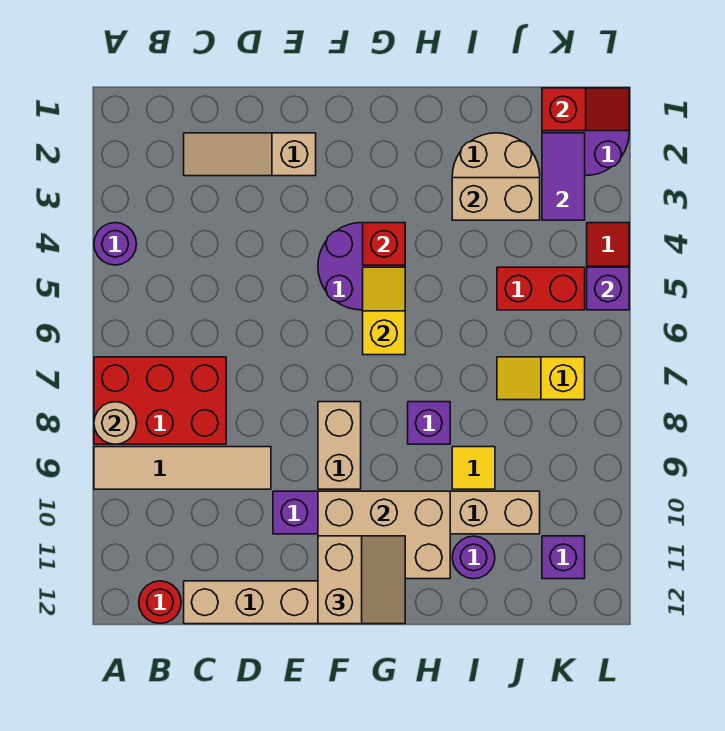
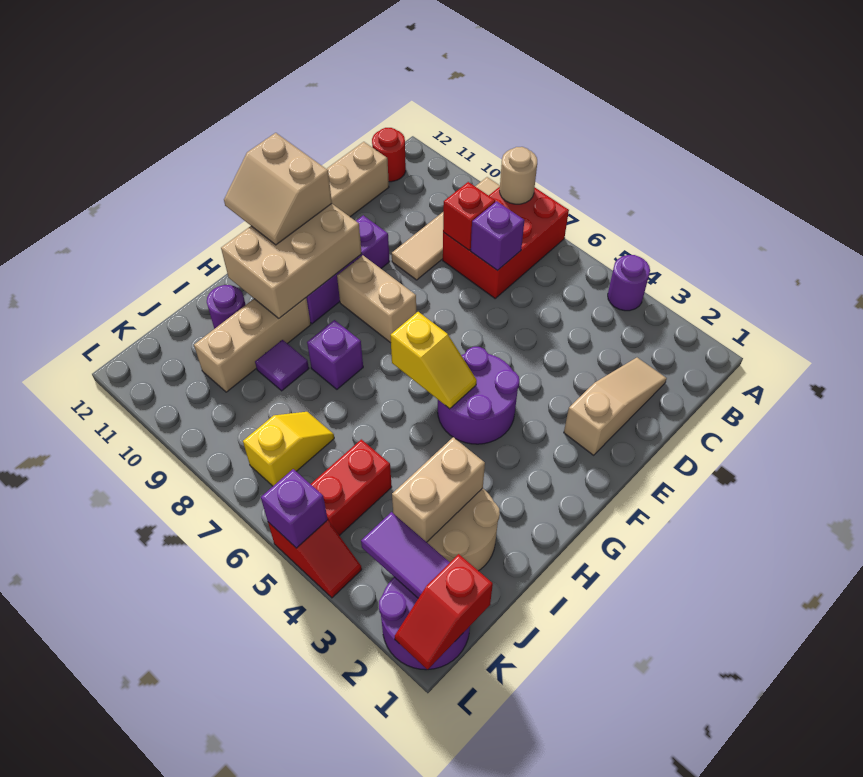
red brick G4 level 2 -> red brick C8 level 2
yellow tile I9 level 1 -> purple tile I9 level 1
purple brick K11 level 1 -> purple brick C7 level 2

